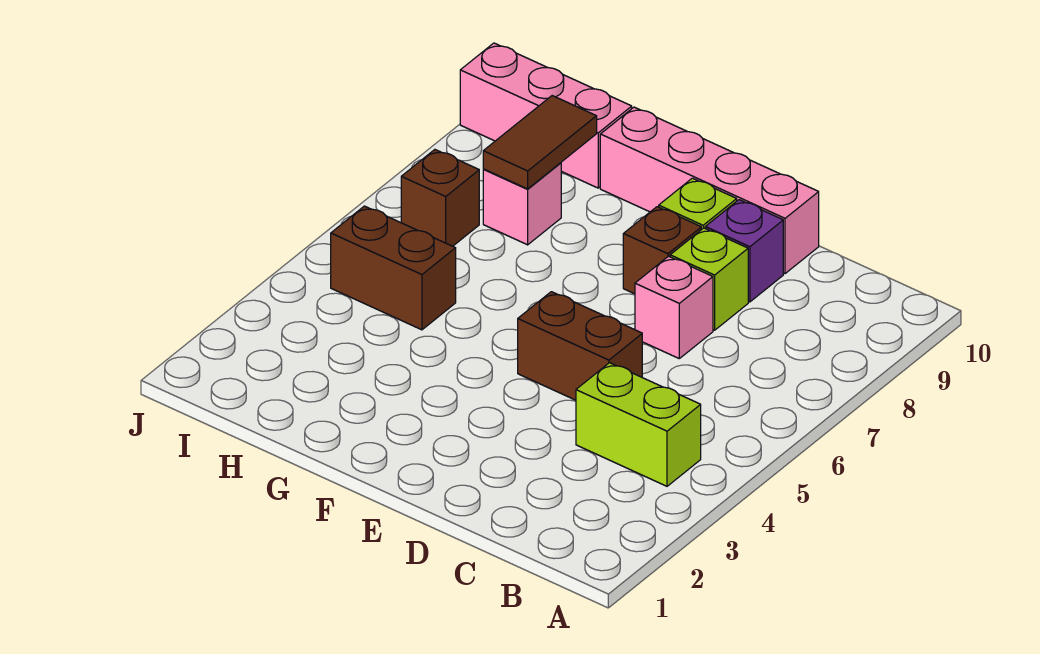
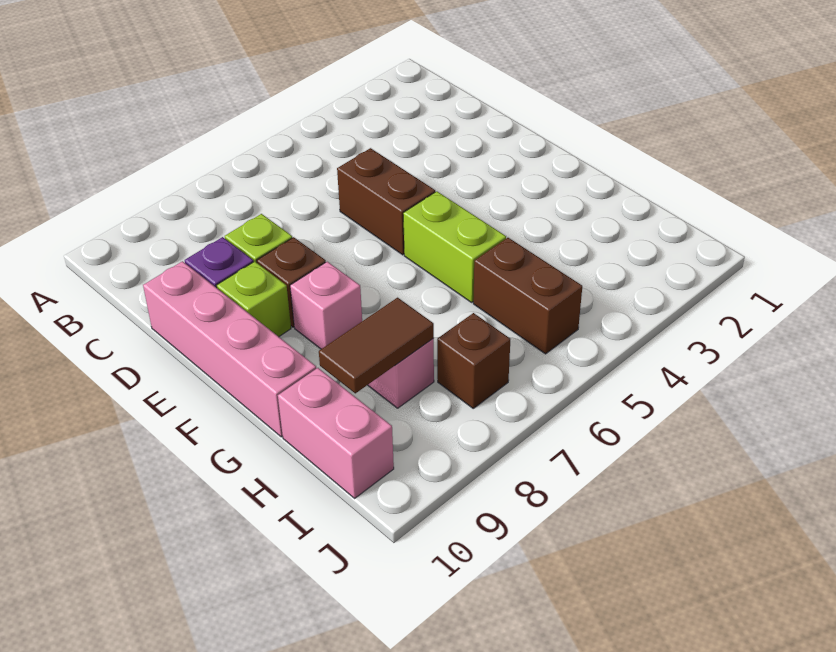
lime brick B4:C4 level 1 -> lime brick F5:G5 level 1
pink brick D7 level 1 -> pink brick F8 level 1
pink brick H10:J10 level 1 -> pink brick H10:I10 level 1

